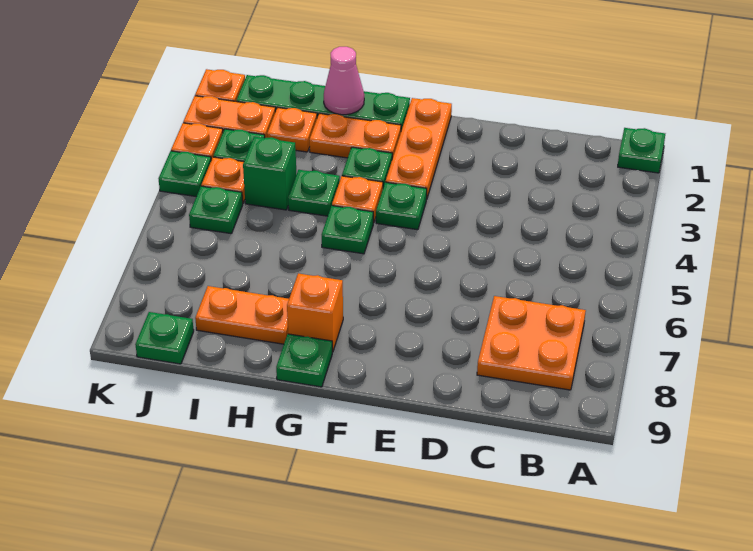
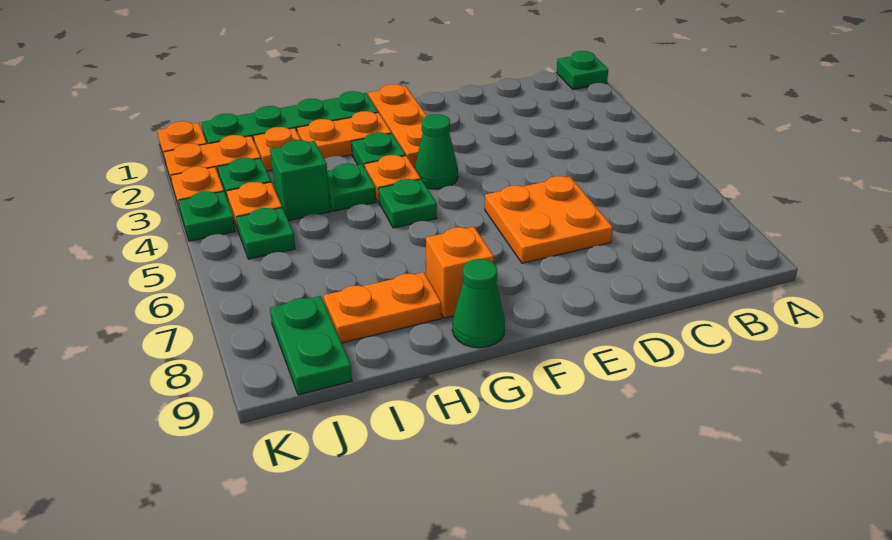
orange plate B7:C8 level 1 -> orange plate D6:E7 level 1
green plate F4 level 1 -> green cone F4 level 1
green plate G9 level 1 -> green cone G9 level 1
pink cone H1 level 2 -> none
green plate J9 level 1 -> green plate J8:J9 level 1

